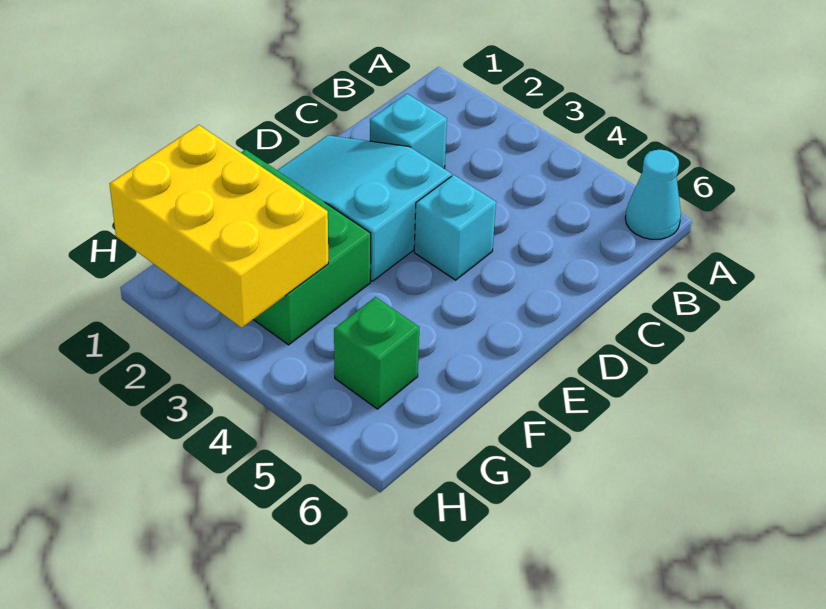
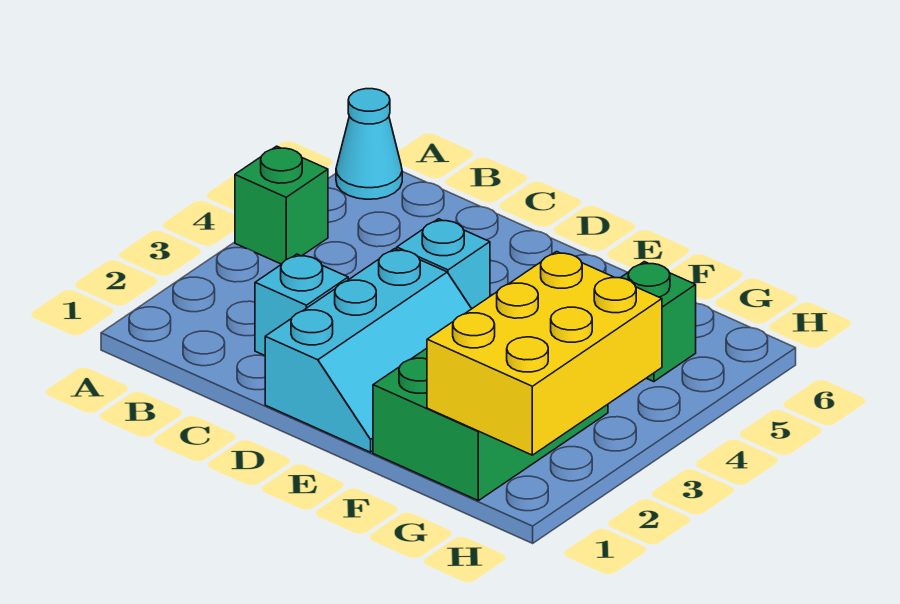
none -> green brick A4 level 1
cyan slope D1:E3 level 1 top 3 -> cyan slope D1:E3 level 1 top D

